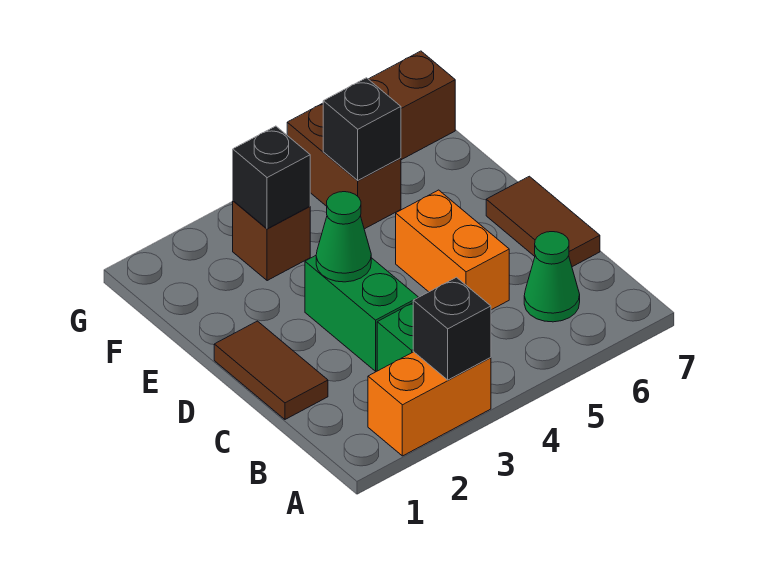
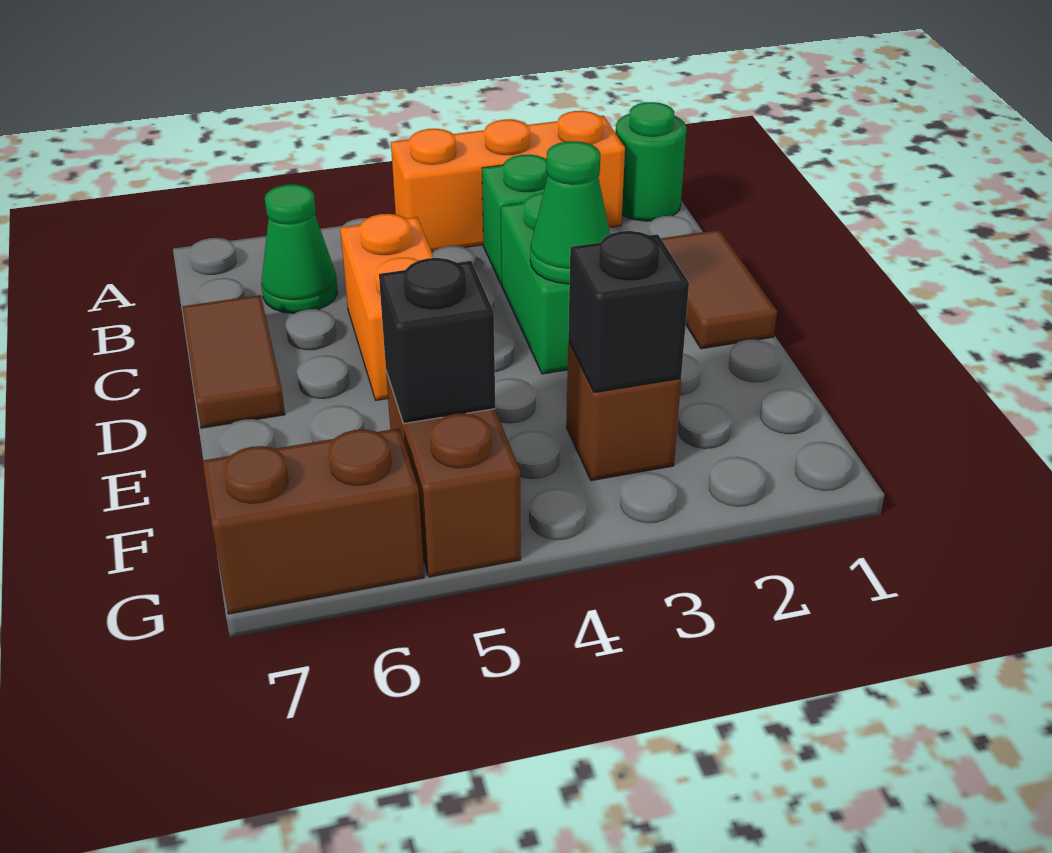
none -> green round brick A1 level 1
orange brick A2:A3 level 1 -> orange brick A2:A4 level 1
black brick A3 level 2 -> none

